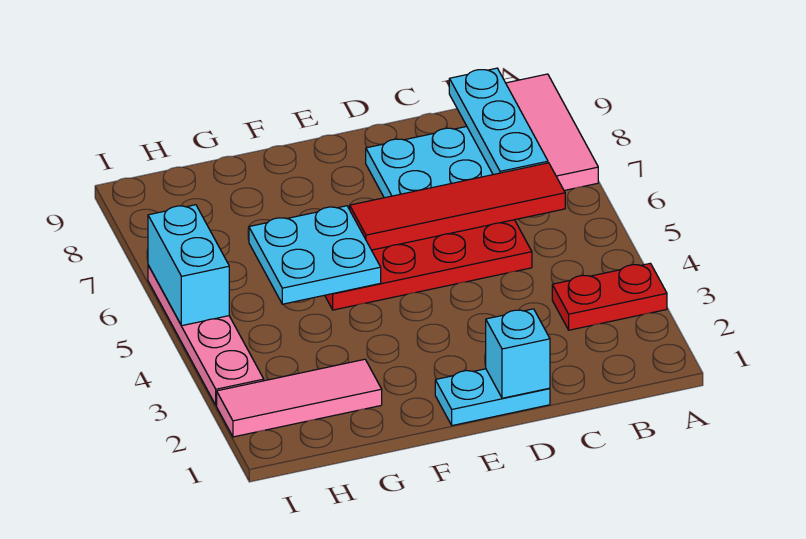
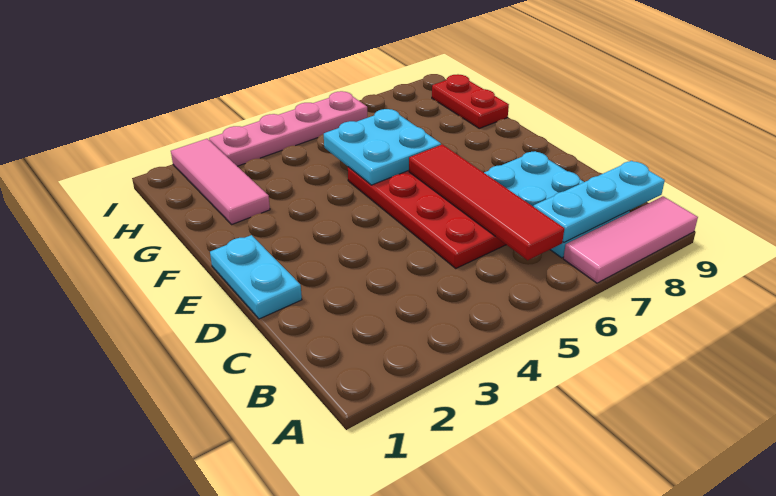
red plate A3:B3 level 1 -> red plate G9:H9 level 1
cyan brick D1 level 2 -> none
cyan brick I5:I6 level 2 -> none

